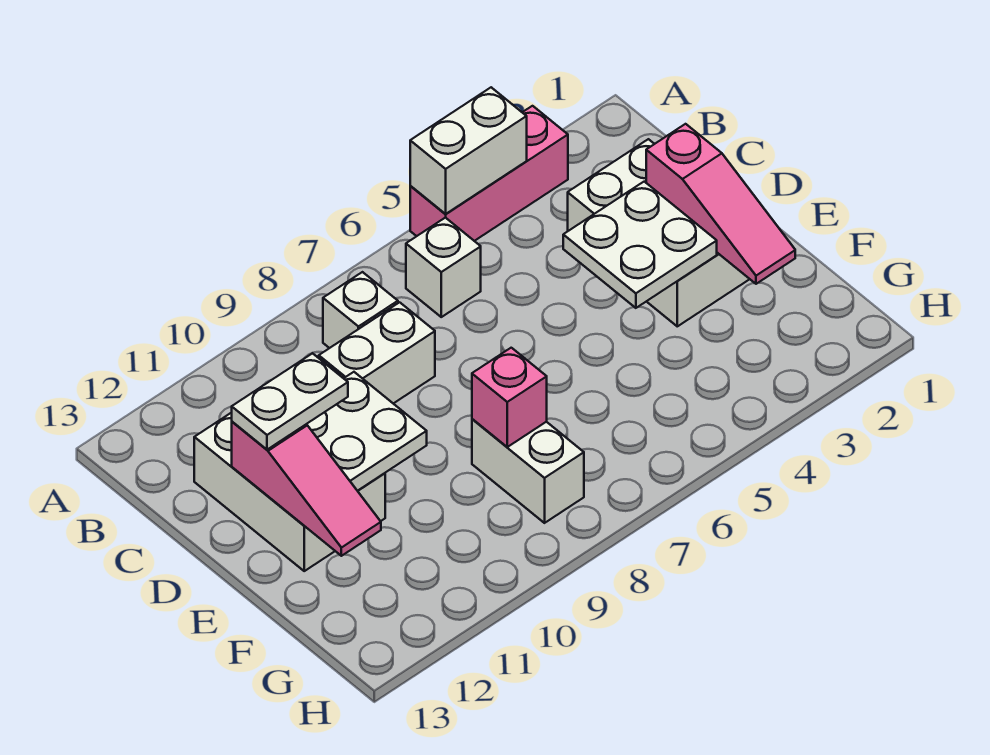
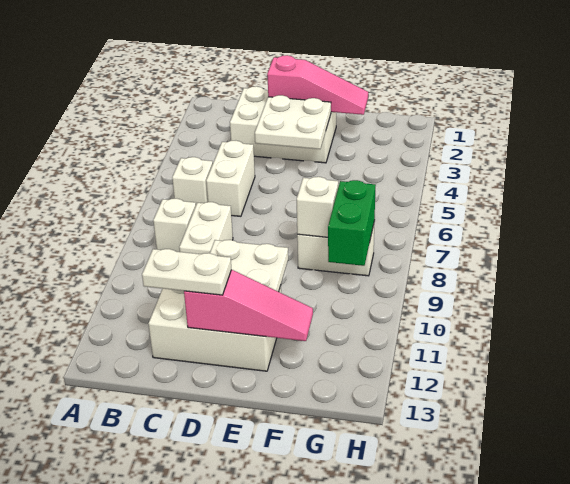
pink brick A3:A5 level 1 -> none
white brick A4:A5 level 2 -> white brick C5:C6 level 1
white plate D11:D12 level 3 -> white plate C12:D12 level 3
pink brick F8 level 2 -> white brick F8 level 2
none -> green brick G8:G9 level 2

